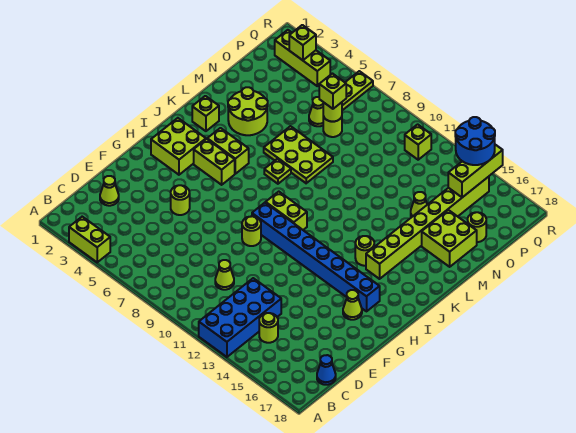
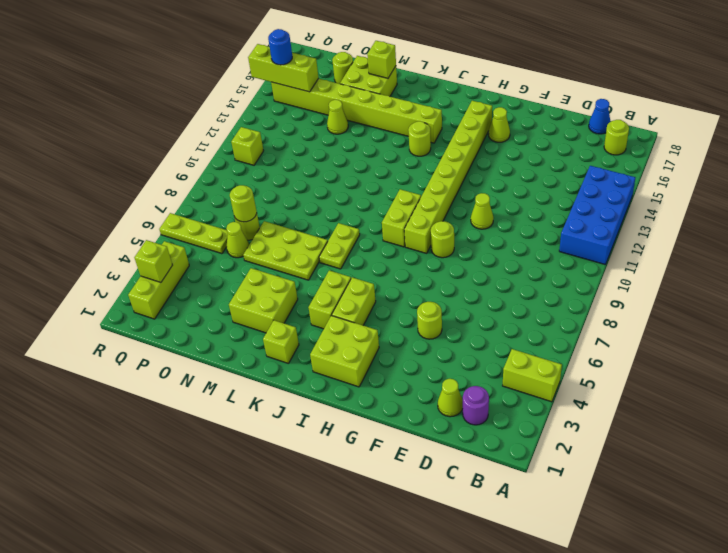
lime brick A3:A4 level 1 -> lime brick A4:B4 level 1
blue brick A12:D13 level 1 -> blue brick A11:B14 level 1
none -> purple round brick C2 level 1
lime round brick C14 level 1 -> lime round brick B17 level 1
lime cone D10 level 1 -> lime cone F11 level 1
blue brick H9:H16 level 1 -> lime brick H9:H16 level 1
lime plate K7 level 1 -> lime plate K7:K8 level 1
lime round brick L3:M4 level 1 -> lime brick L3:M4 level 1
lime plate L6:M8 level 1 -> lime plate L6:N7 level 1
lime brick O7 level 3 -> lime brick M17 level 2
blue round brick Q14:R15 level 3 -> blue round brick Q15 level 3

